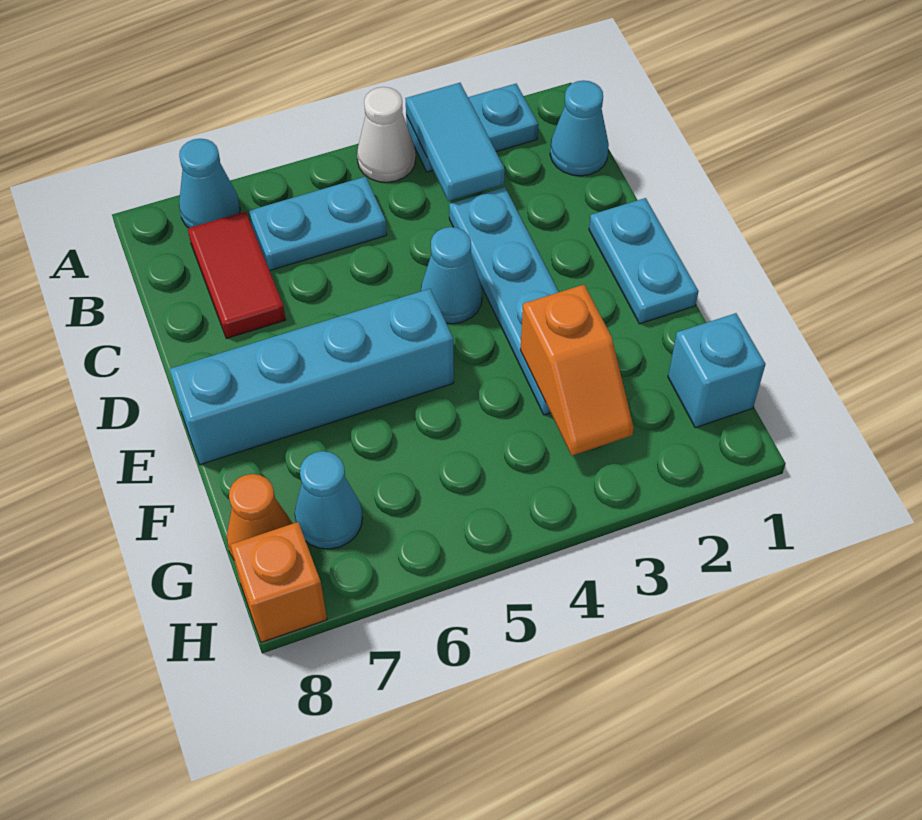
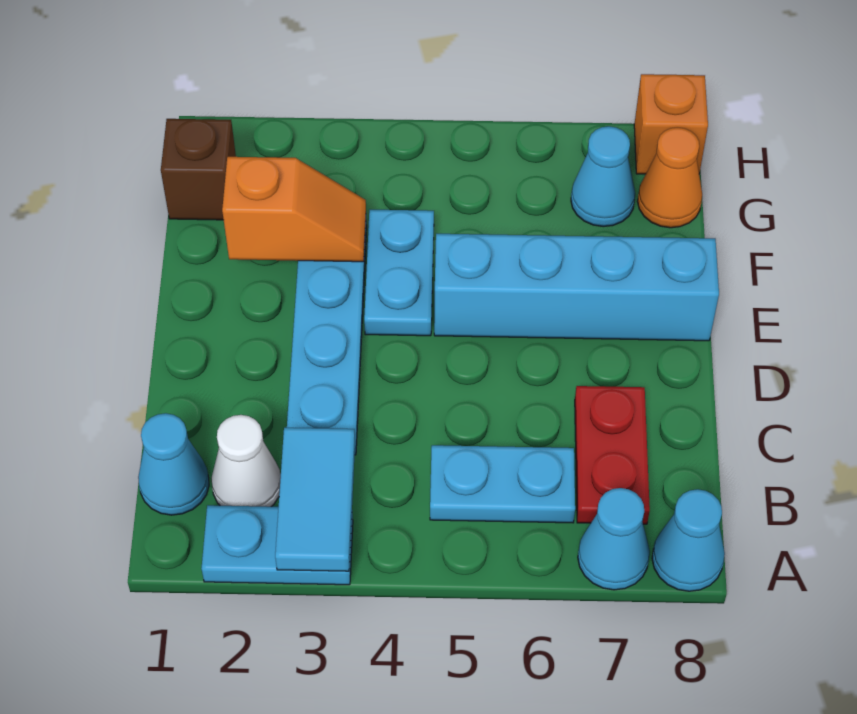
white cone A4 level 1 -> white cone B2 level 1
red tile B7:C7 level 1 -> red plate B7:C7 level 1
cyan plate D1:E1 level 1 -> cyan plate E4:F4 level 1
cyan cone D4 level 1 -> cyan cone A8 level 1
orange slope F3:G3 level 2 top F -> orange slope F2:F3 level 2 top 2
cyan brick G1 level 1 -> brown brick G1 level 1

